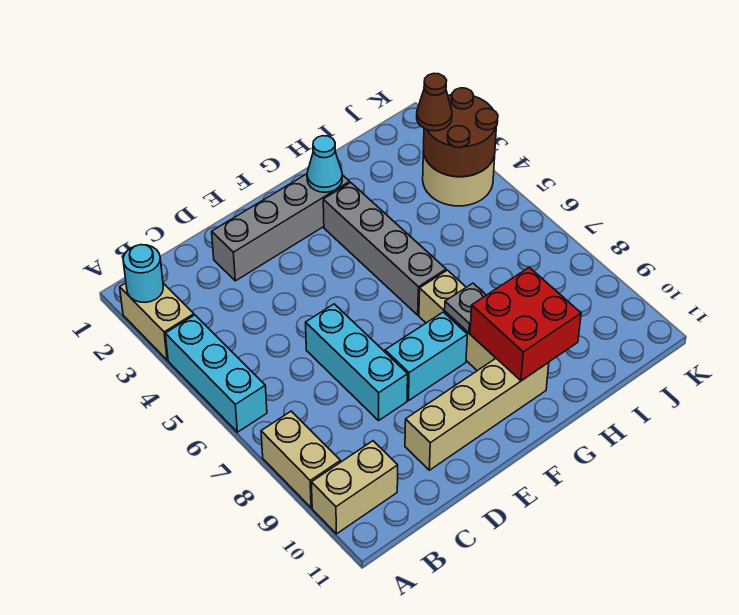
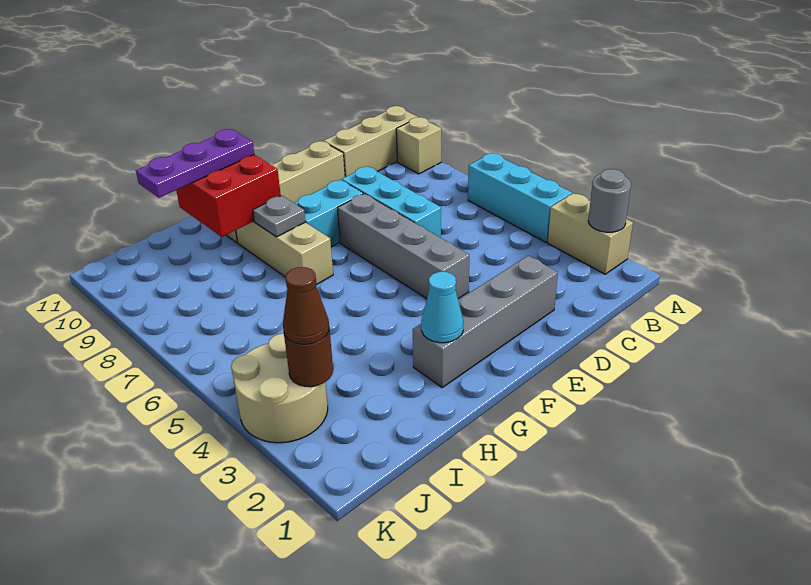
cyan round brick A2 level 2 -> grey round brick A2 level 2
tan brick A8:A9 level 1 -> tan brick A9 level 1
tan brick A10:B10 level 1 -> tan brick A10:C10 level 1
grey brick G3:G6 level 1 -> grey brick E4:E7 level 1
none -> purple plate G10:I10 level 3
brown round brick J3:K4 level 2 -> brown round brick J3 level 2

